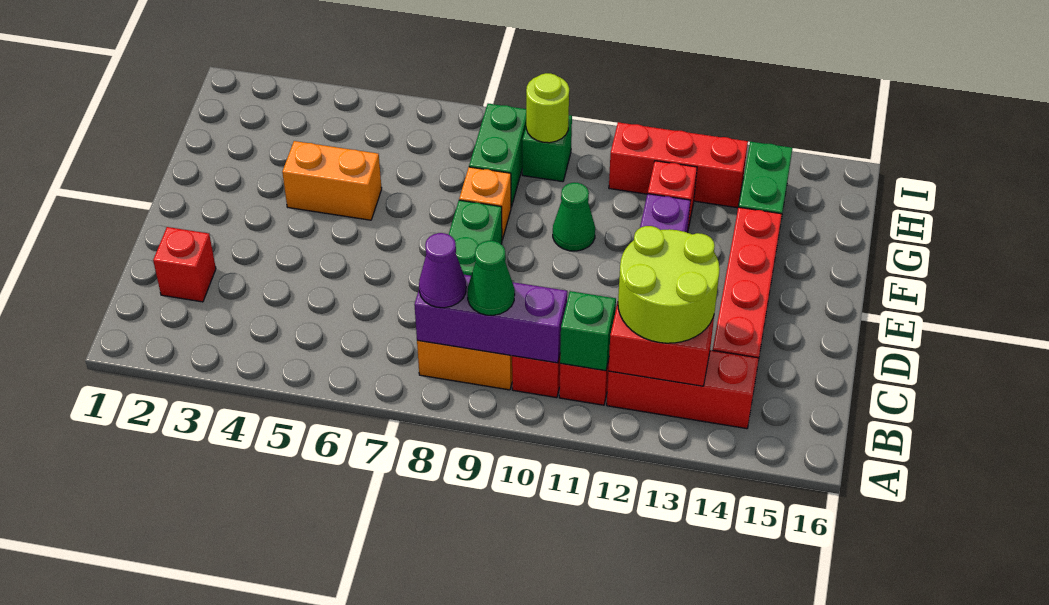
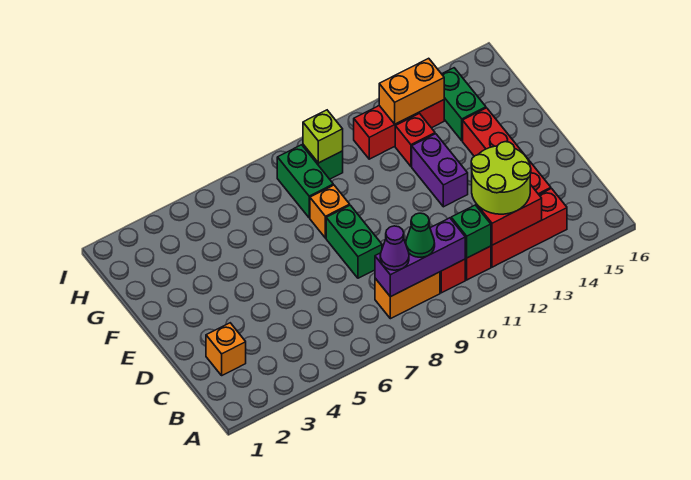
red brick C2 level 1 -> orange brick C2 level 1
orange brick F4:F5 level 1 -> orange brick H12:H13 level 2
green cone F10 level 1 -> none
lime round brick H9 level 2 -> lime brick H9 level 2

